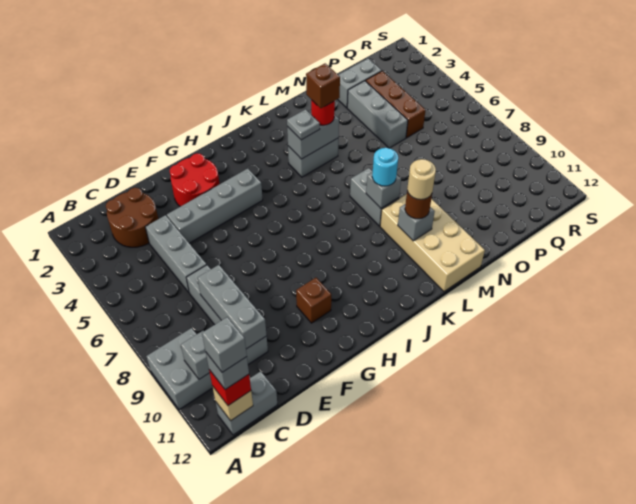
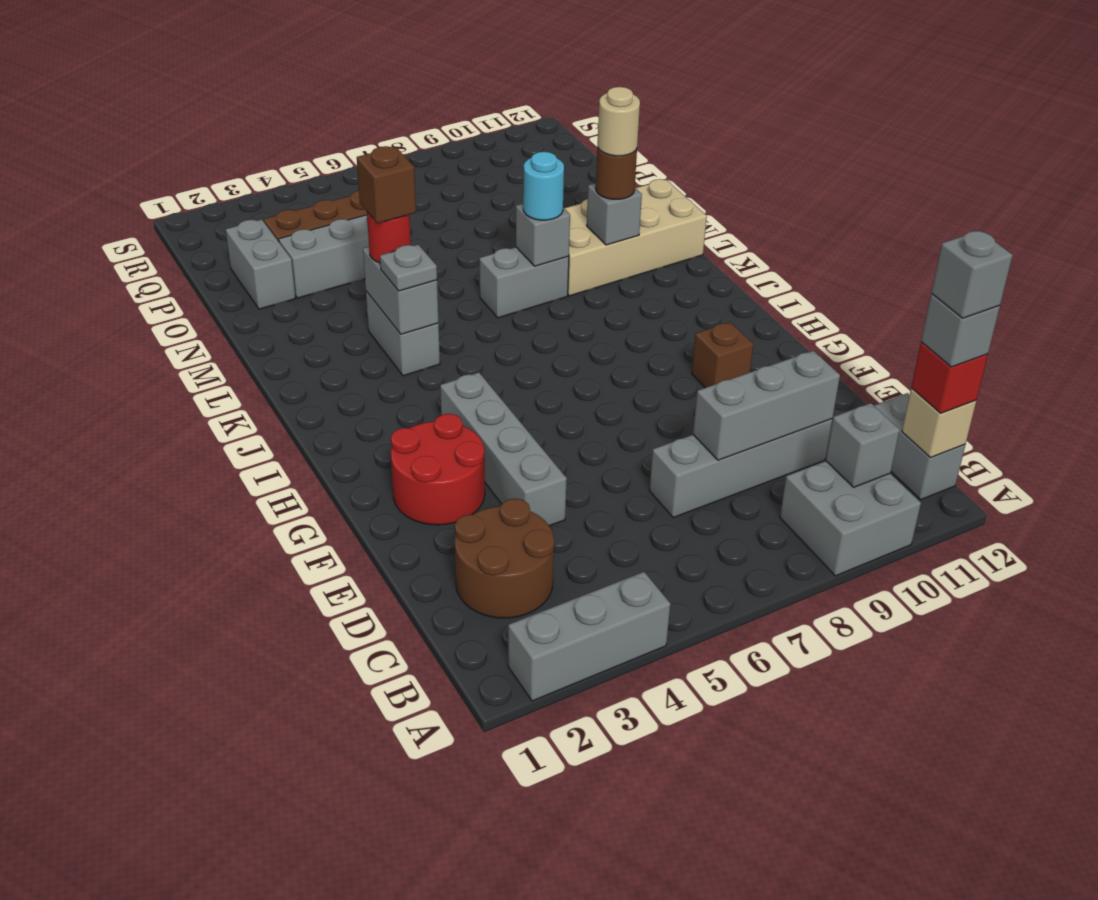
grey brick D4:D6 level 1 -> grey brick A2:A4 level 1

